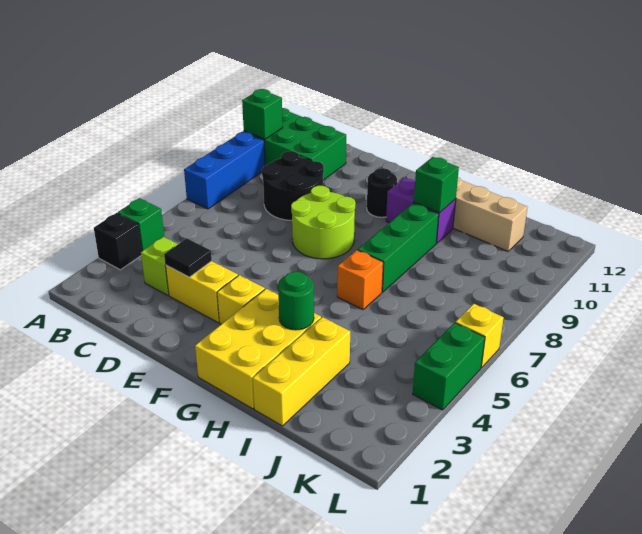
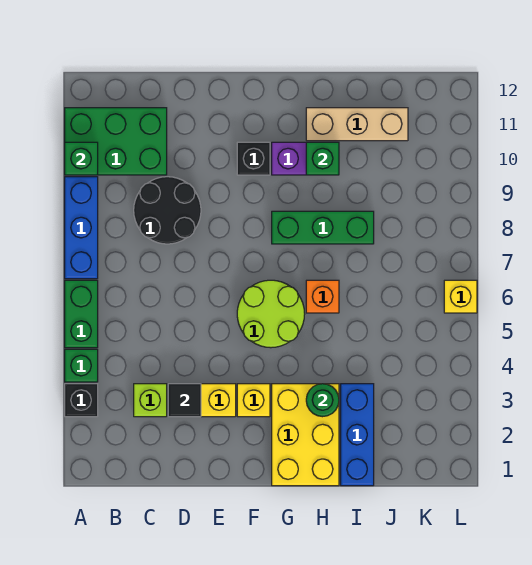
lime round brick E7:F8 level 1 -> lime round brick F5:G6 level 1
black round brick F10 level 1 -> black brick F10 level 1
green brick H7:H9 level 1 -> green brick G8:I8 level 1
yellow brick I1:I3 level 1 -> blue brick I1:I3 level 1
green brick L4:L5 level 1 -> green brick A5:A6 level 1

